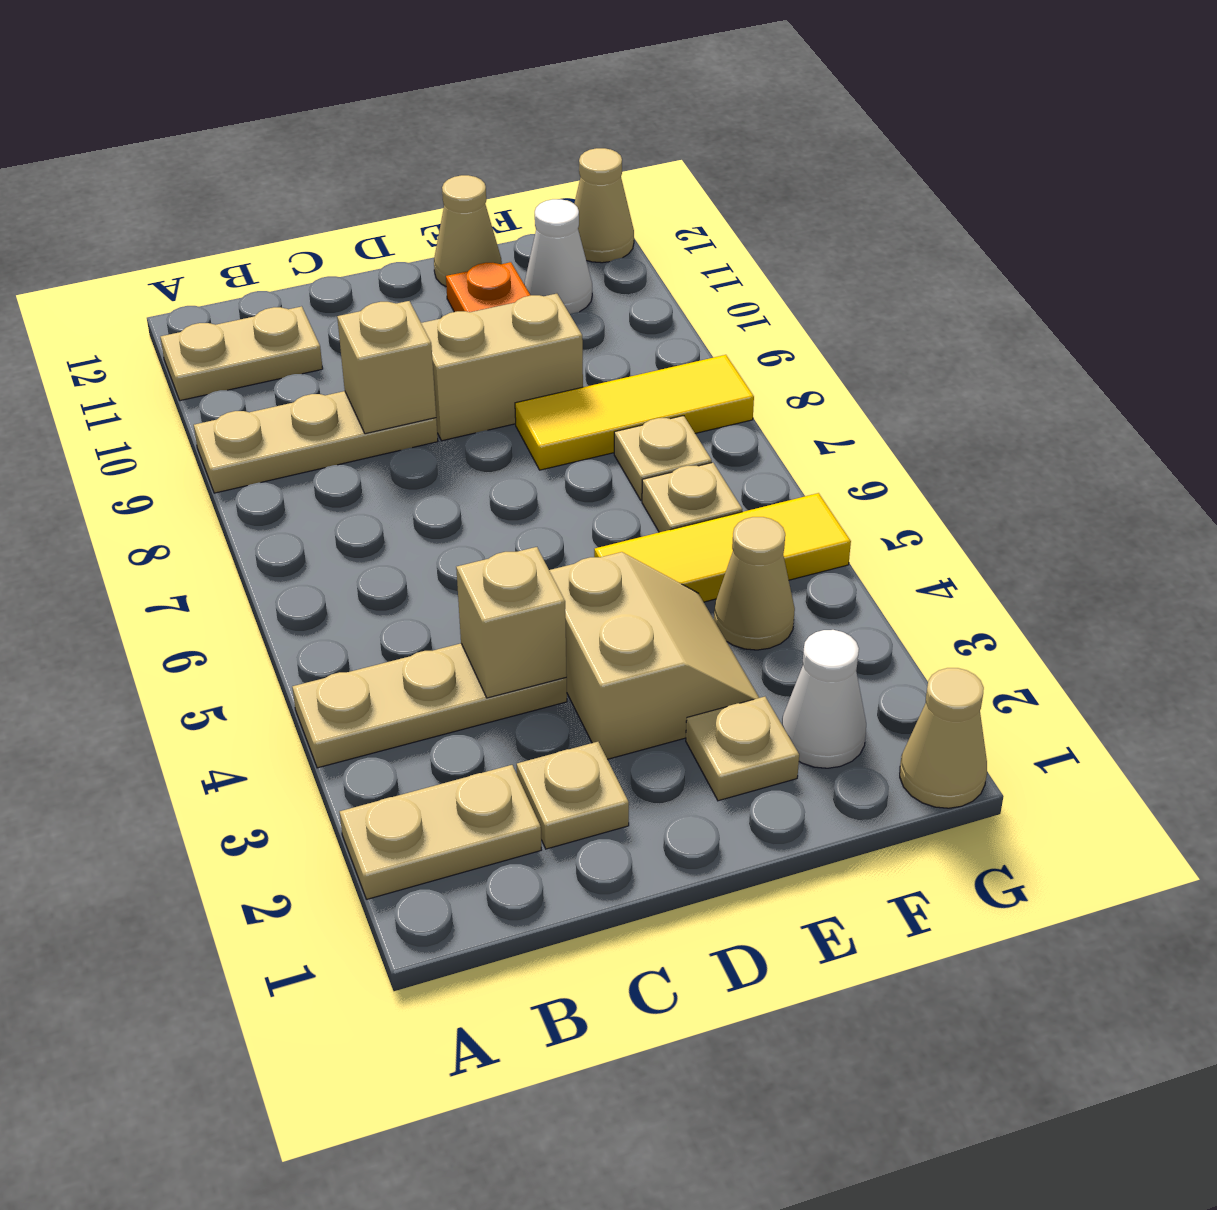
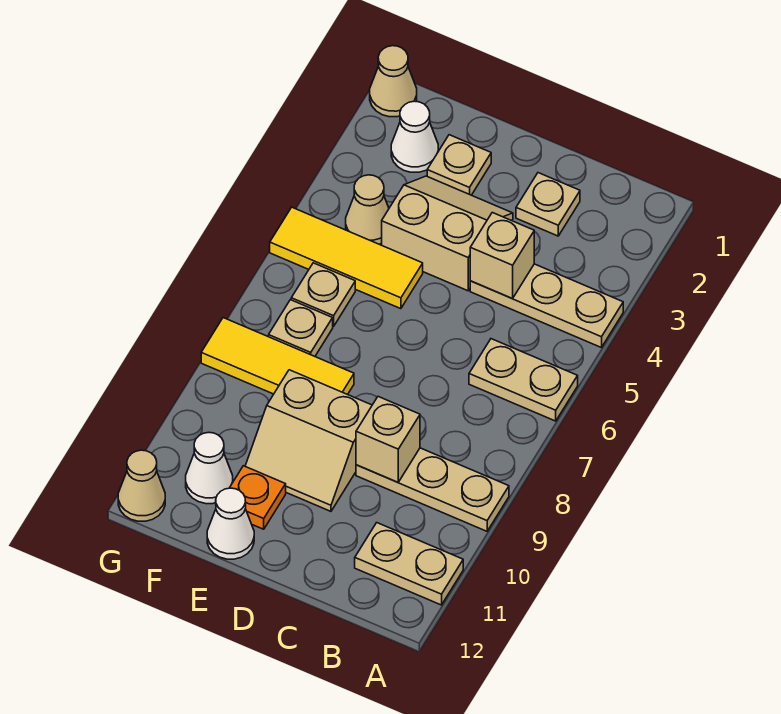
tan plate A2:B2 level 1 -> tan plate A6:B6 level 1
tan slope D3:E4 level 1 top D -> tan slope D3:E4 level 1 top 4
tan cone E12 level 1 -> white cone E12 level 1

